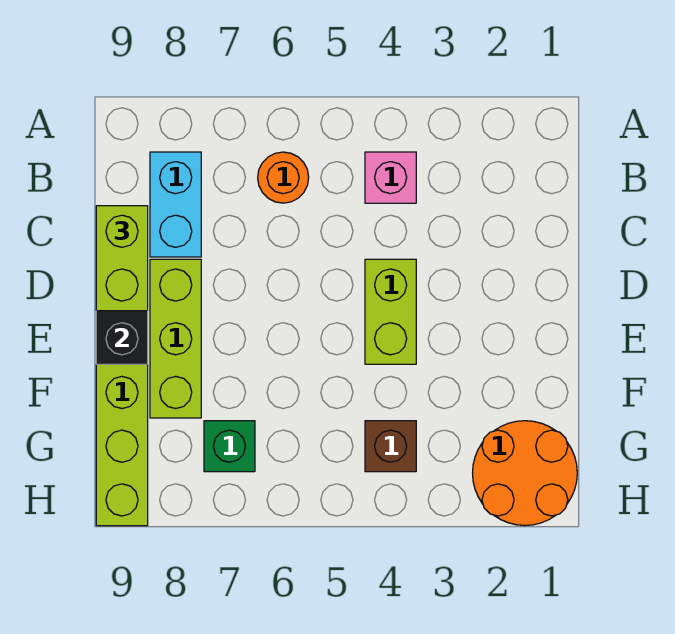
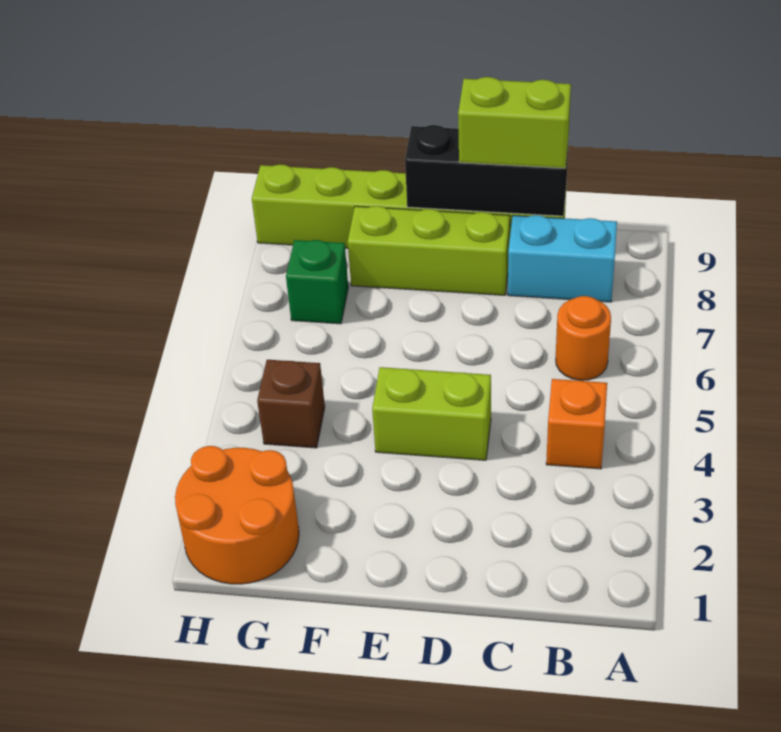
pink brick B4 level 1 -> orange brick B4 level 1

